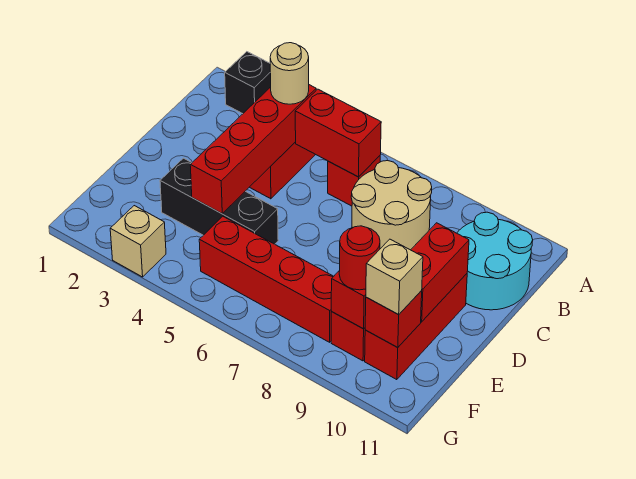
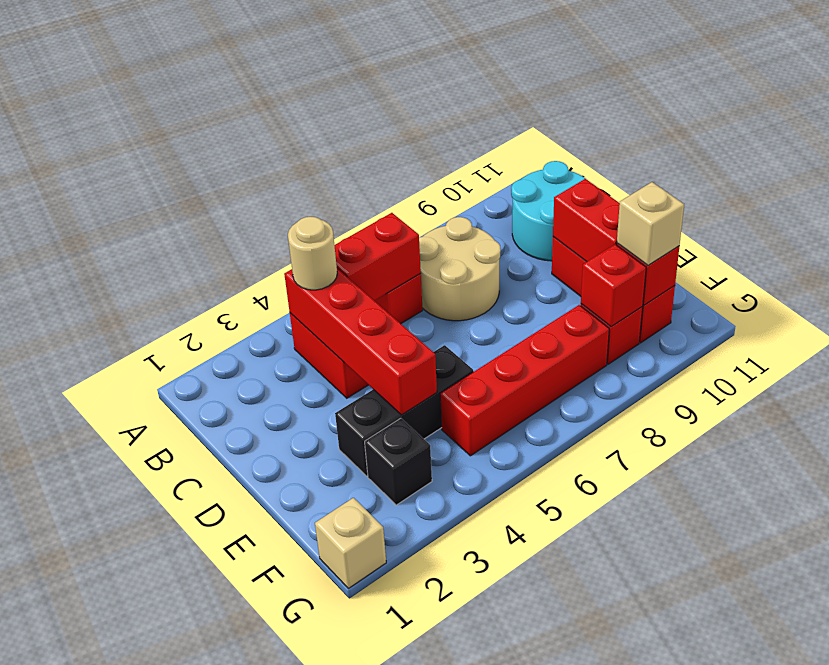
black brick A2 level 1 -> black brick F3 level 1
red round brick F9 level 3 -> none
tan brick G3 level 1 -> tan brick G1 level 1

